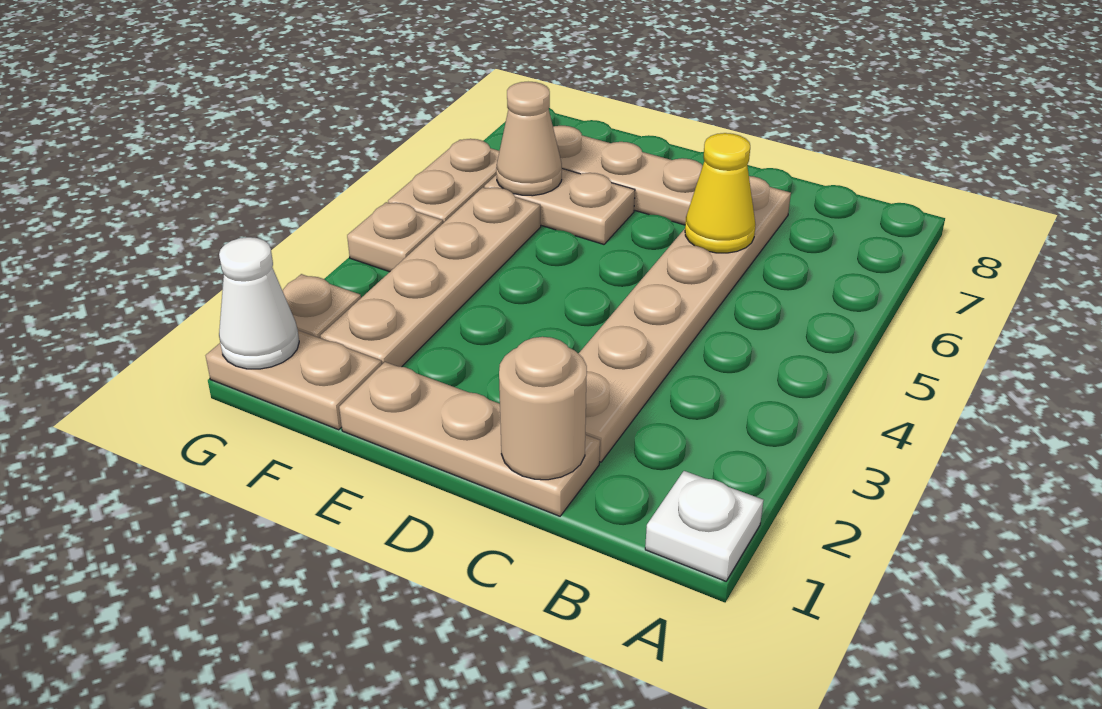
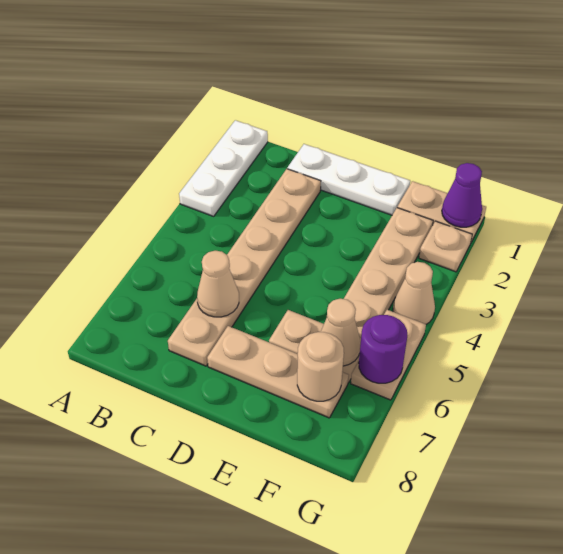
white plate A1 level 1 -> white plate A1:A3 level 1
tan plate C1:E1 level 1 -> white plate C1:E1 level 1
tan round brick C1 level 2 -> tan round brick F7 level 2
yellow cone C6 level 2 -> tan cone C6 level 2
white cone G1 level 2 -> purple cone G1 level 2
tan plate G4 level 1 -> tan cone G4 level 1
none -> purple round brick G6 level 2

